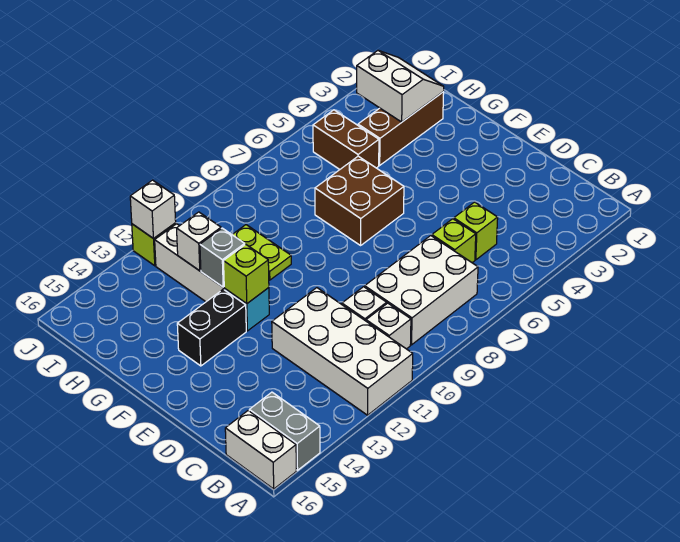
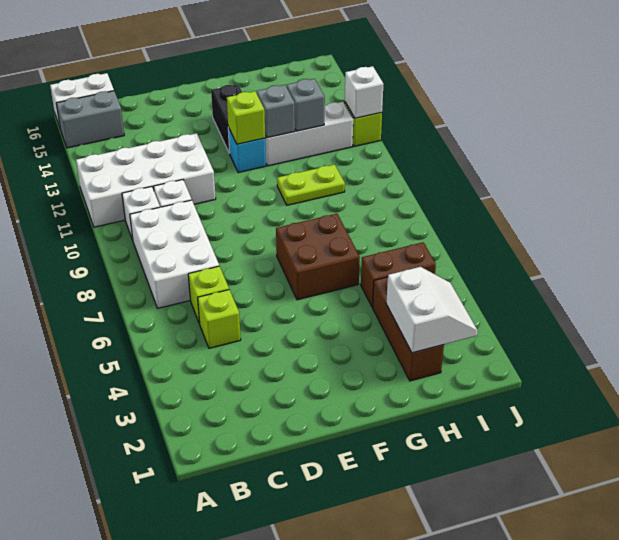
white slope H2:I3 level 2 top 3 -> white slope H2:I3 level 2 top H
white brick H12 level 2 -> grey brick H12 level 2

